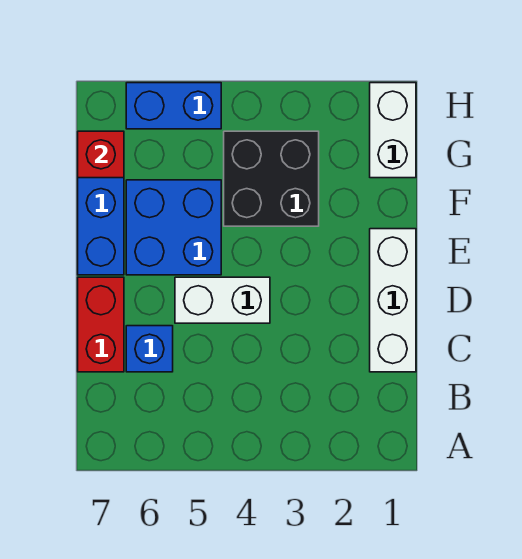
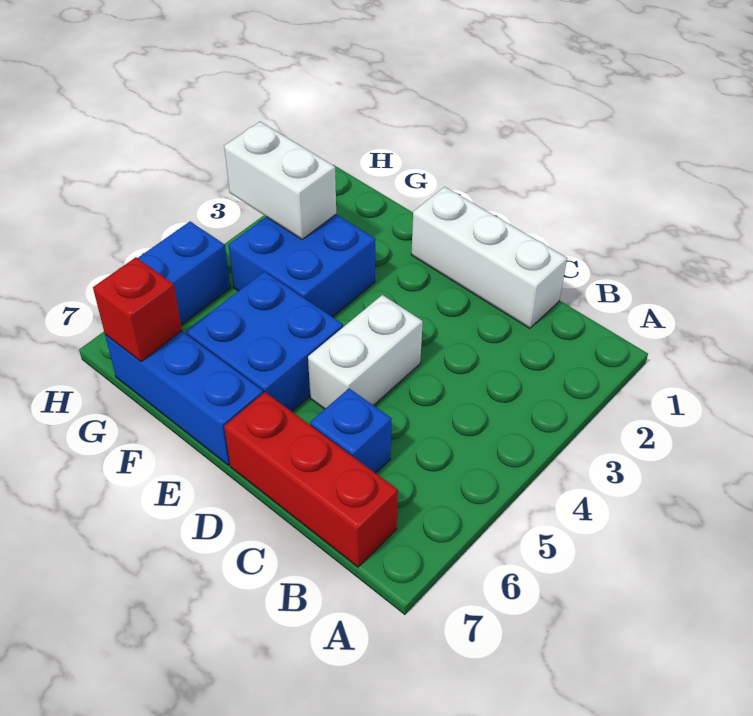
red brick C7:D7 level 1 -> red brick B7:D7 level 1
black brick F3:G4 level 1 -> blue brick F3:G4 level 1
white brick G1:H1 level 1 -> white brick G3:H3 level 2

